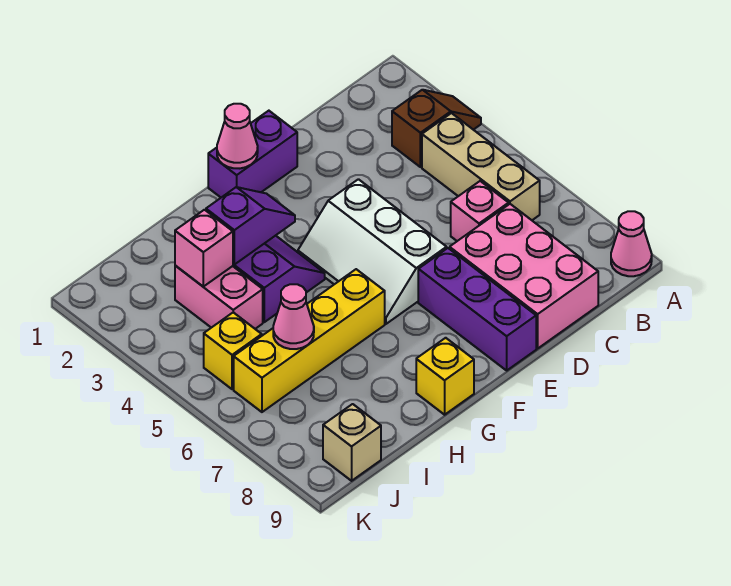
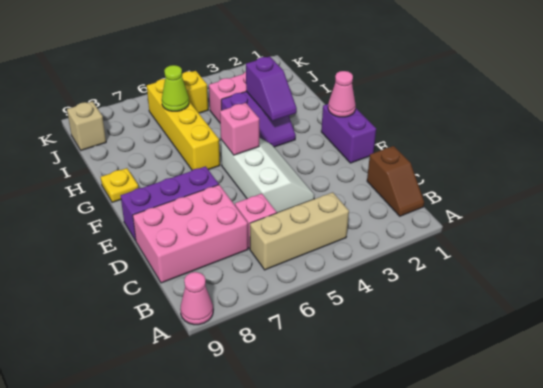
brown slope A3:B3 level 1 top B -> brown slope B1:C1 level 1 top C
white slope E4:F6 level 1 top E -> white slope D4:F5 level 1 top 5
yellow brick G9 level 1 -> yellow plate G9 level 1
pink brick I3 level 2 -> pink brick F5 level 2
pink cone I6 level 2 -> lime cone I6 level 2

